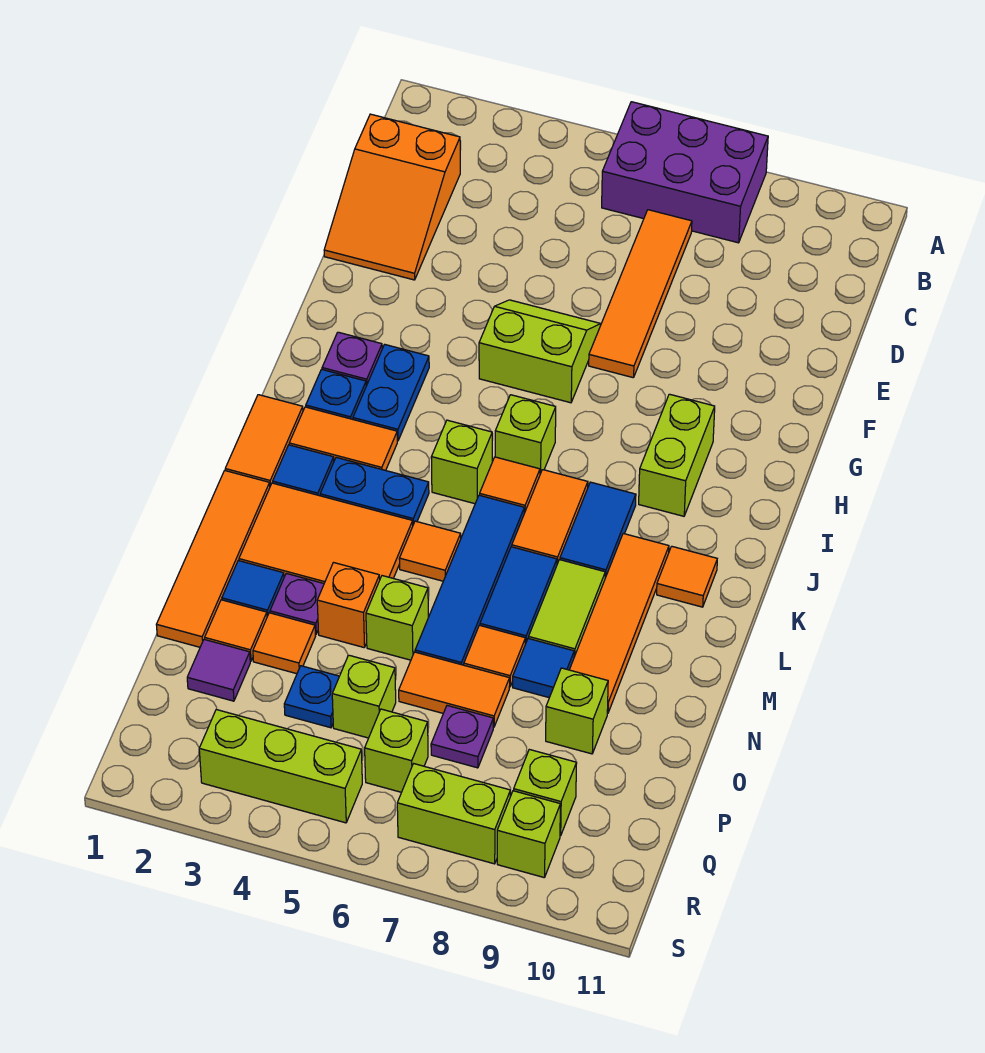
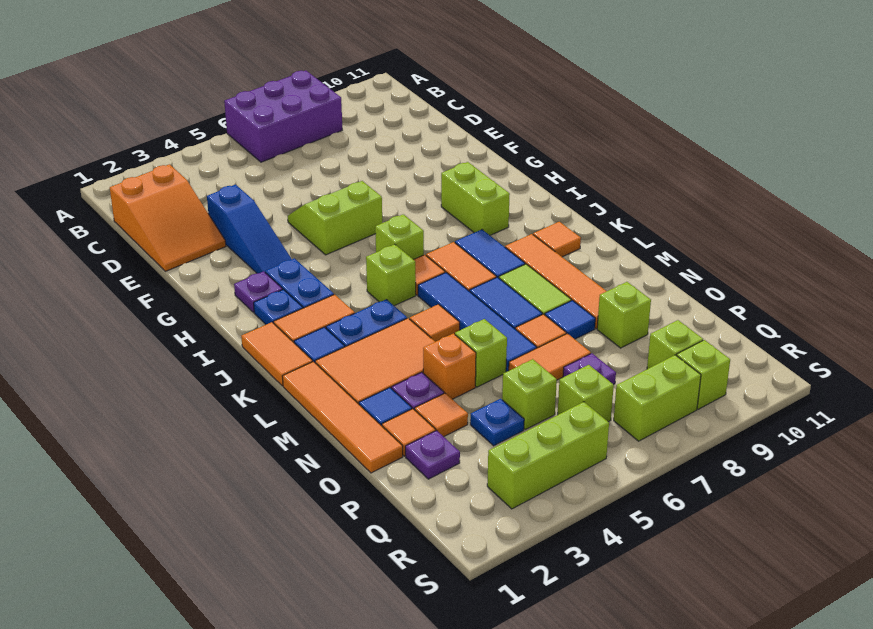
orange tile C7:F7 level 1 -> none
none -> blue slope E3:G3 level 1 top E
purple tile P2 level 1 -> purple plate P2 level 1

